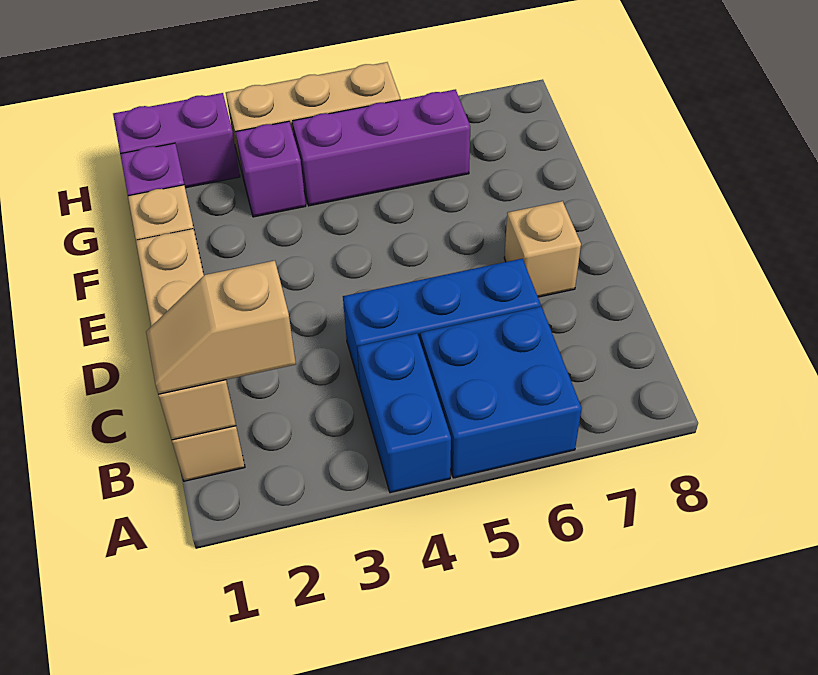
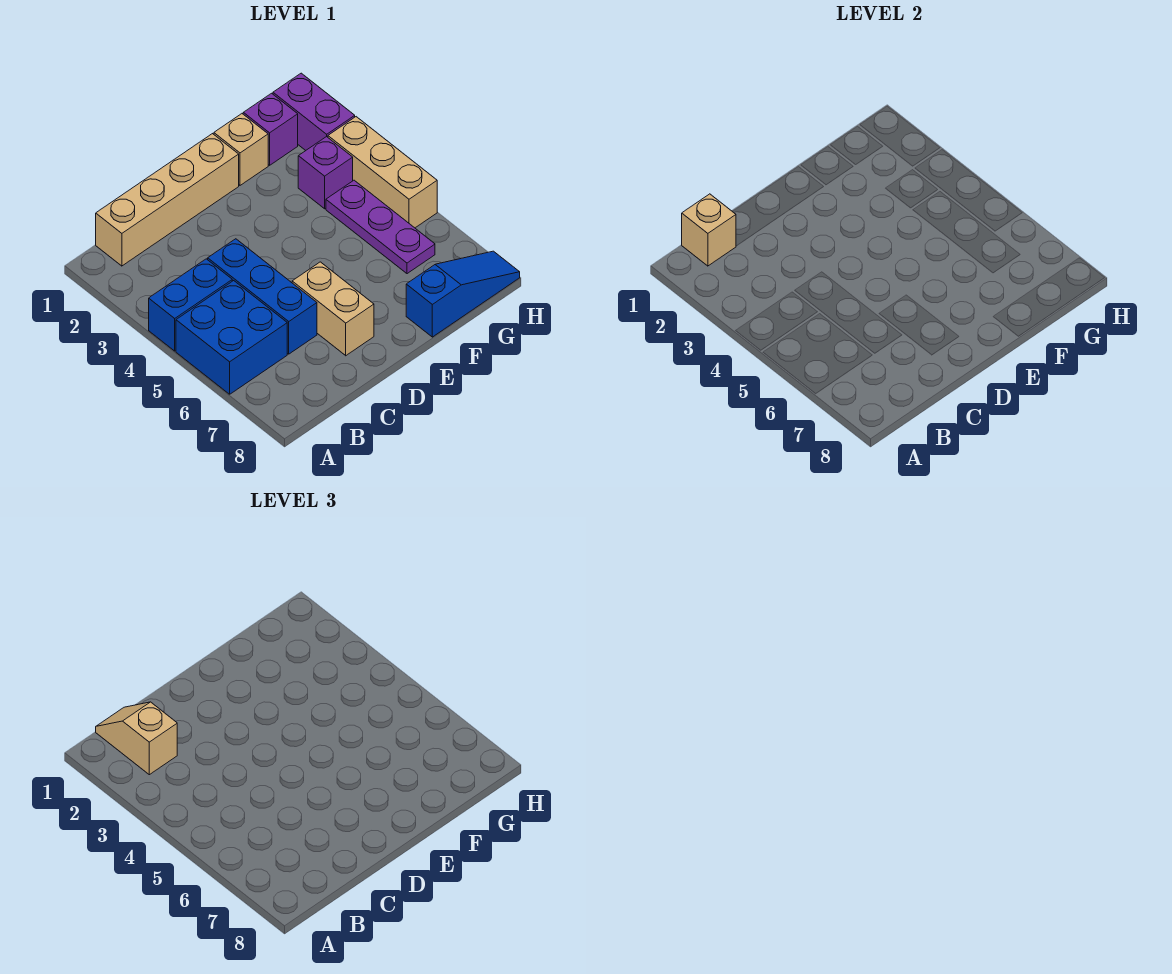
tan brick D7 level 1 -> tan brick D6:D7 level 1
none -> blue slope F8:H8 level 1 top F
purple brick G4:G6 level 1 -> purple plate G4:G6 level 1

